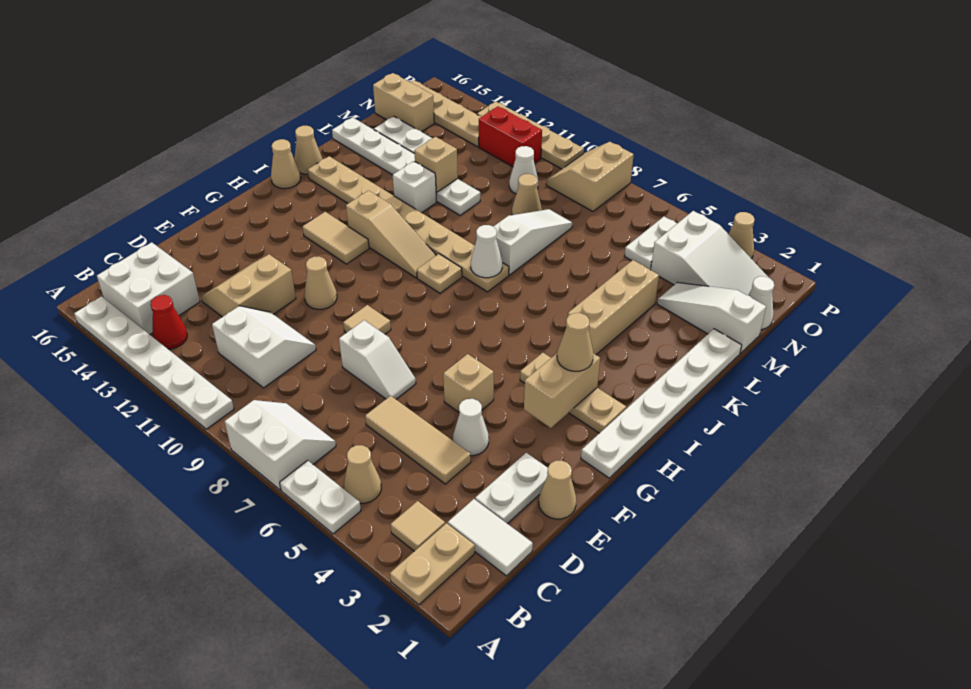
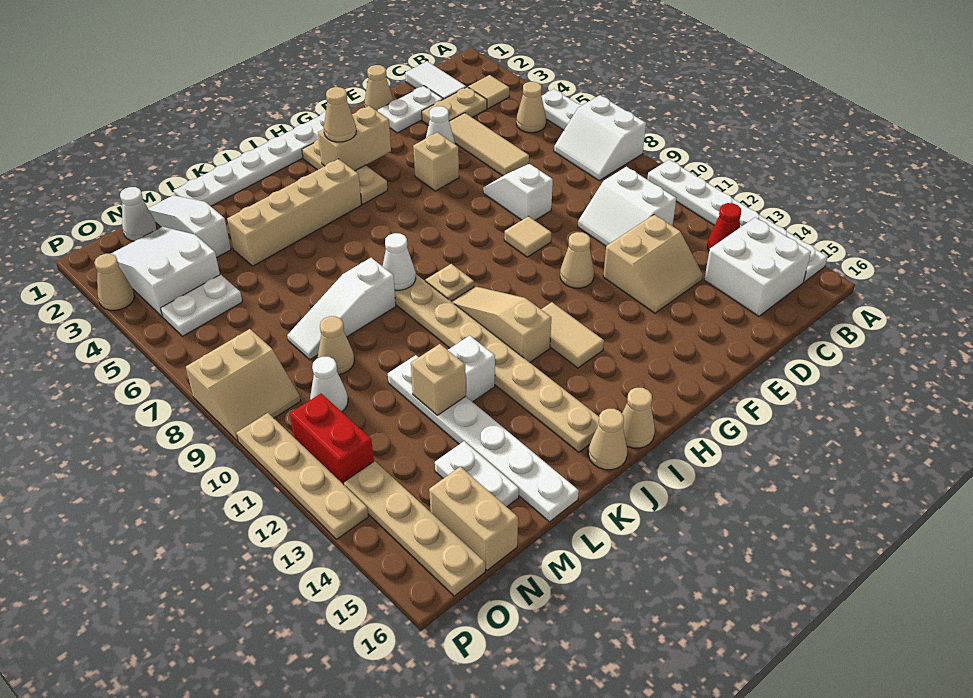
tan plate A2:B2 level 1 -> tan plate C3:D3 level 1
tan brick J4:L4 level 1 -> tan brick I4:L4 level 1
white slope M1:M3 level 1 top 1 -> white slope M1:M3 level 1 top 3

